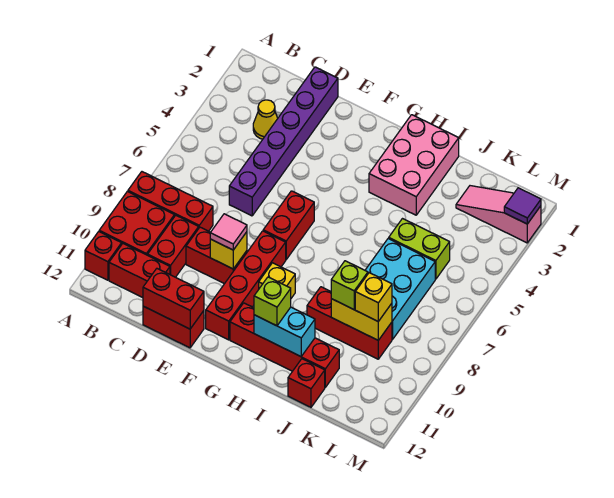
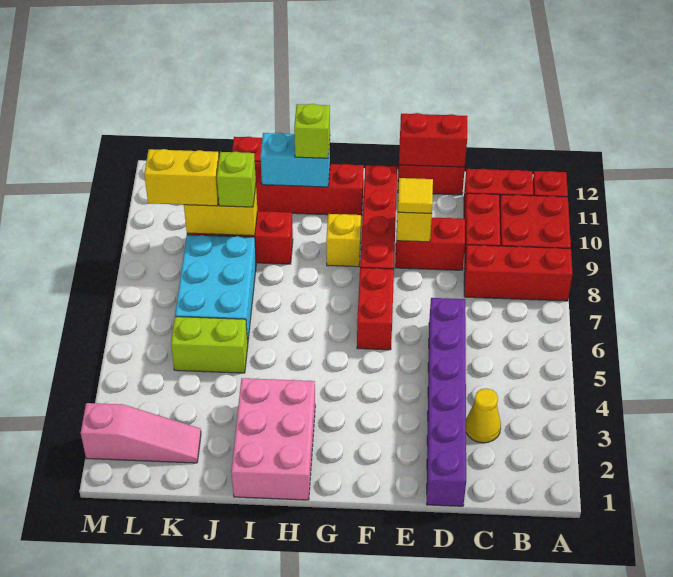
pink tile E9 level 3 -> yellow tile E9 level 3
yellow brick K9 level 3 -> yellow brick K9:L9 level 3
purple tile M2 level 2 -> none

